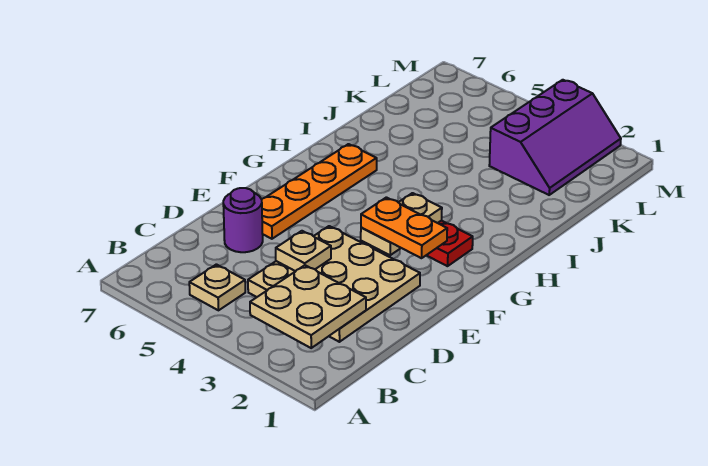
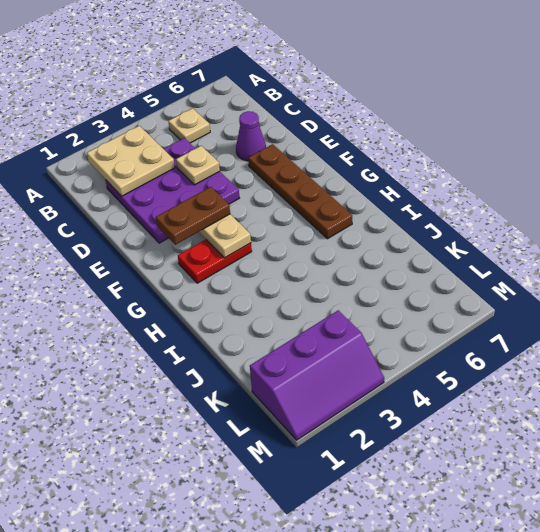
tan plate C2:E4 level 1 -> purple plate C2:E4 level 1
purple round brick D6 level 1 -> purple cone D6 level 1
orange plate E6:H6 level 1 -> brown plate E6:H6 level 1
orange plate F2:F3 level 3 -> brown plate F2:F3 level 3
purple slope K2:M3 level 1 top 3 -> purple slope L1:M3 level 1 top L

